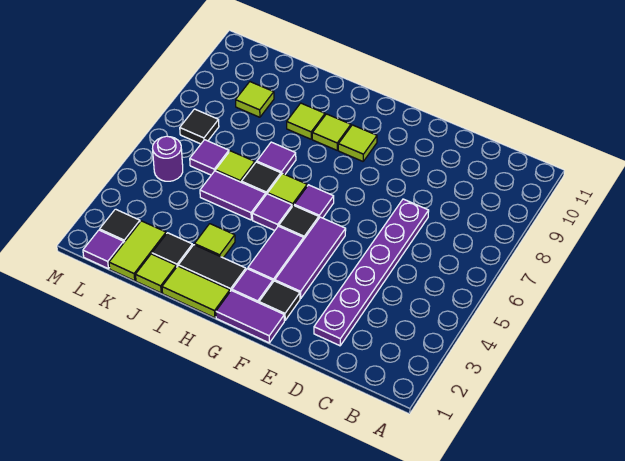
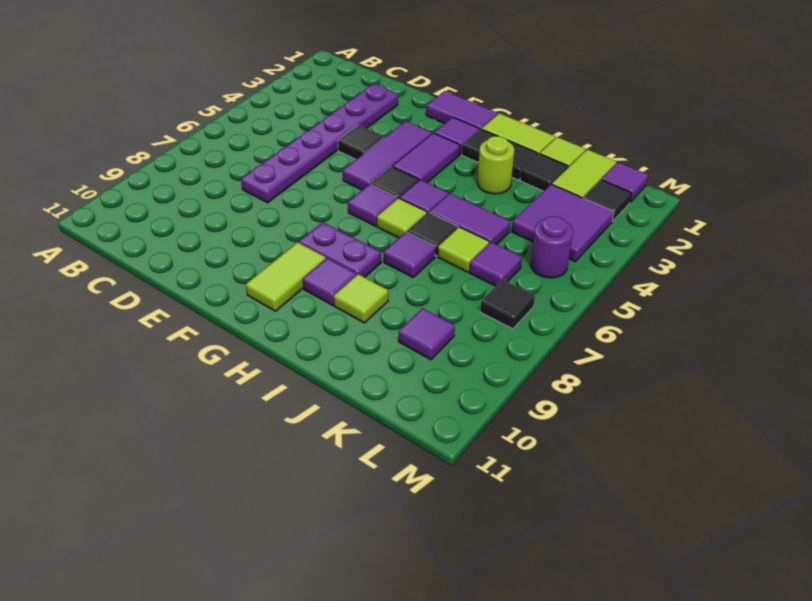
black tile F2 level 1 -> black tile E4 level 1
none -> purple plate G8:H8 level 1
lime tile G9 level 1 -> lime tile G9:G10 level 1
lime tile H9 level 1 -> purple tile H9 level 1
lime tile I3 level 1 -> lime round brick I3 level 1
none -> purple tile K3:L4 level 1
lime tile K9 level 1 -> purple tile K9 level 1

